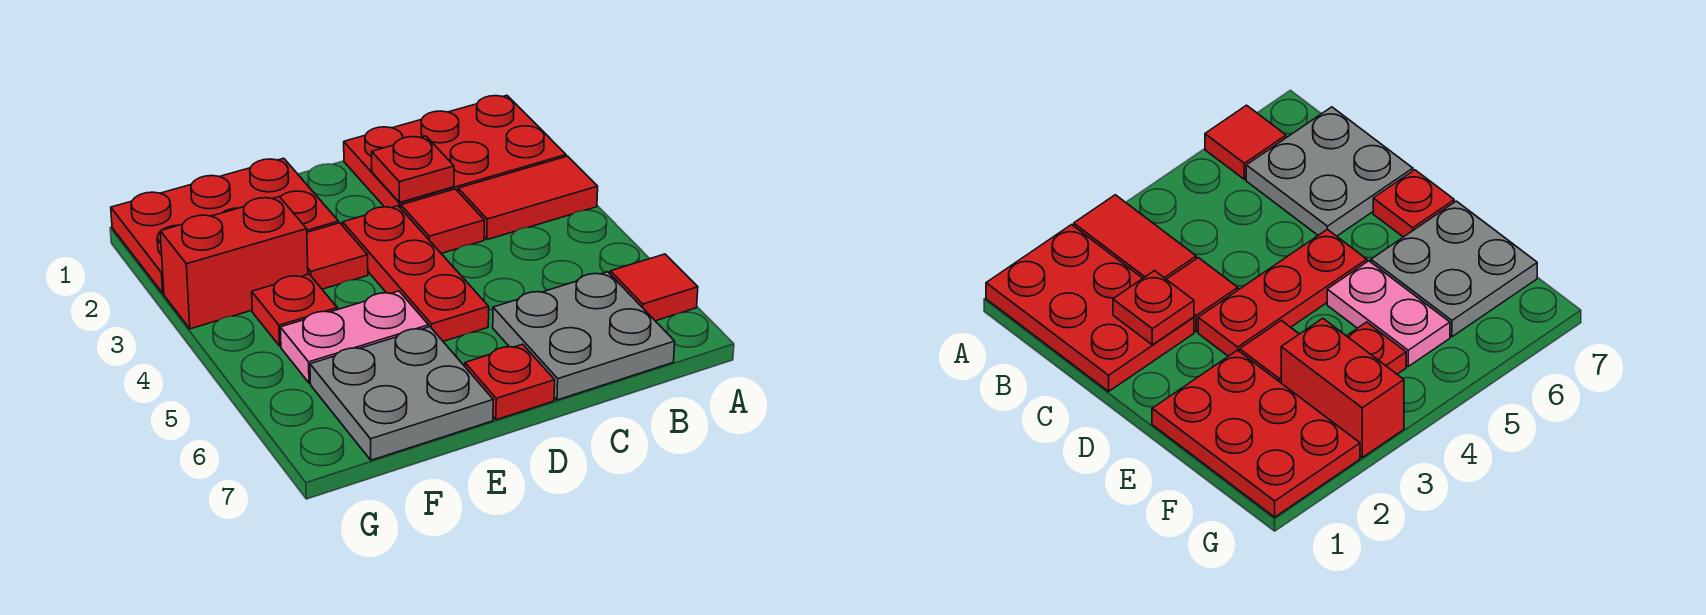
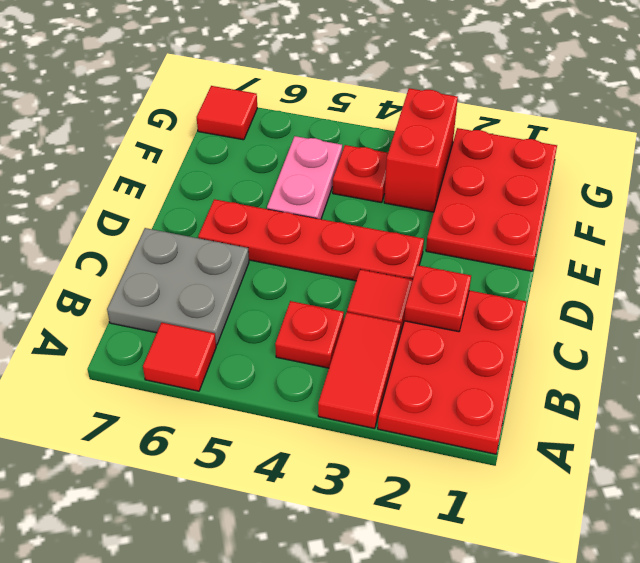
red plate D3:D5 level 1 -> red plate D3:D6 level 1
red plate D7 level 1 -> red plate B4 level 1
red tile E3 level 1 -> red tile G7 level 1
grey plate E6:F7 level 1 -> none

